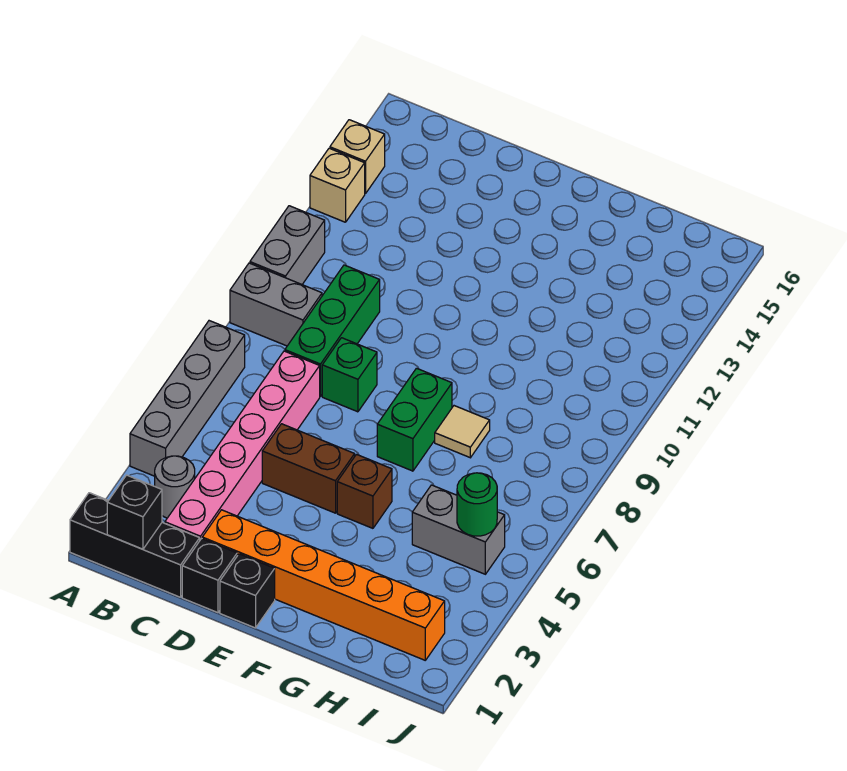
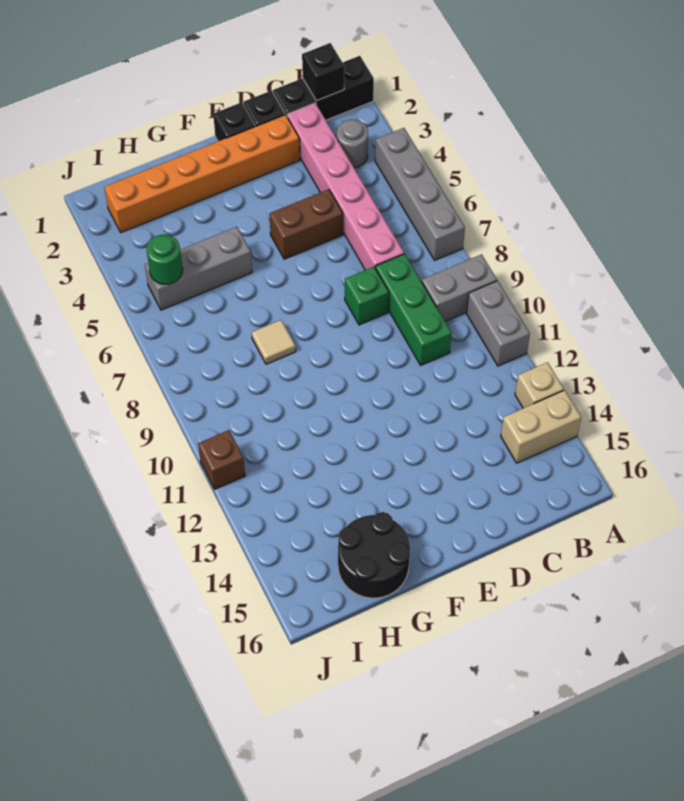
tan brick A14 level 1 -> tan brick A14:B14 level 1
brown brick F5 level 1 -> brown brick J11 level 1
green brick F7:F8 level 1 -> none
none -> black round brick G15:H16 level 1
grey brick H5:I5 level 1 -> grey brick G5:I5 level 1

